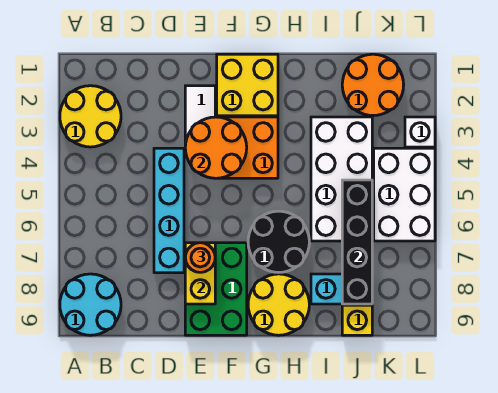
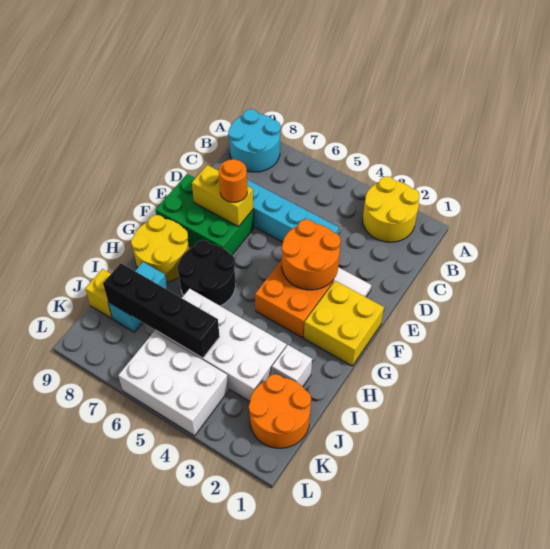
white brick L3 level 1 -> white brick I2 level 1

